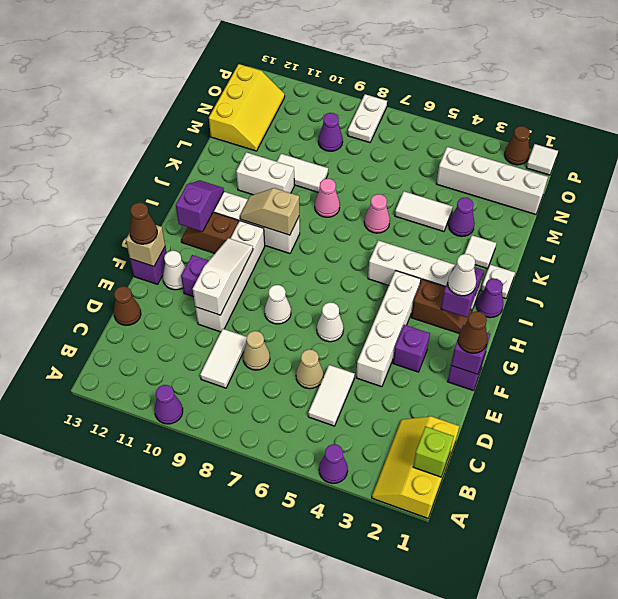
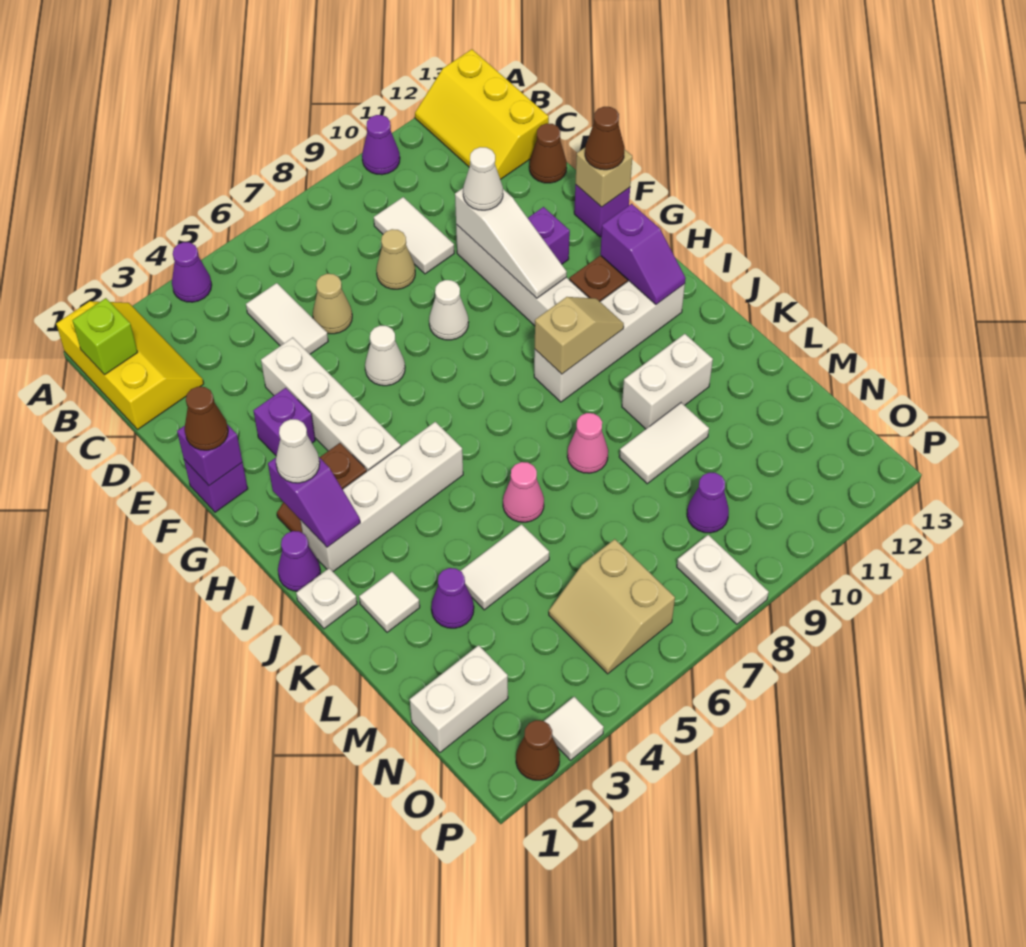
white cone F12 level 1 -> white cone E10 level 3
yellow slope M12:O13 level 1 top 13 -> yellow slope A12:C13 level 1 top 13
white brick N1:N4 level 1 -> white brick N1:N2 level 1
none -> tan slope N5:O6 level 1 top 6
white tile P1 level 1 -> white tile P3 level 1

